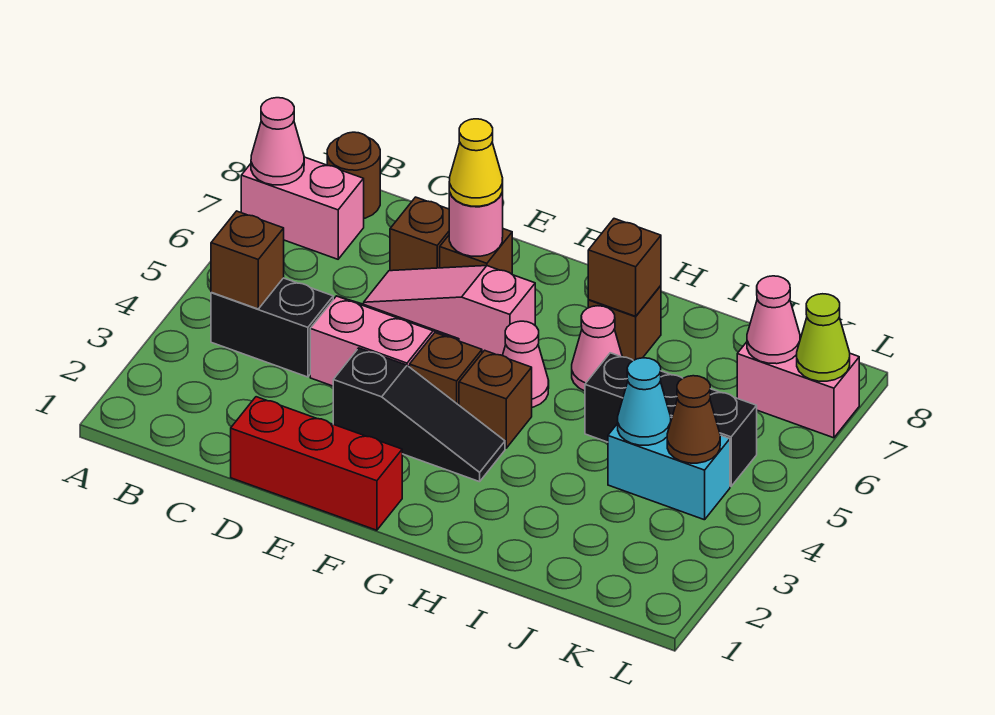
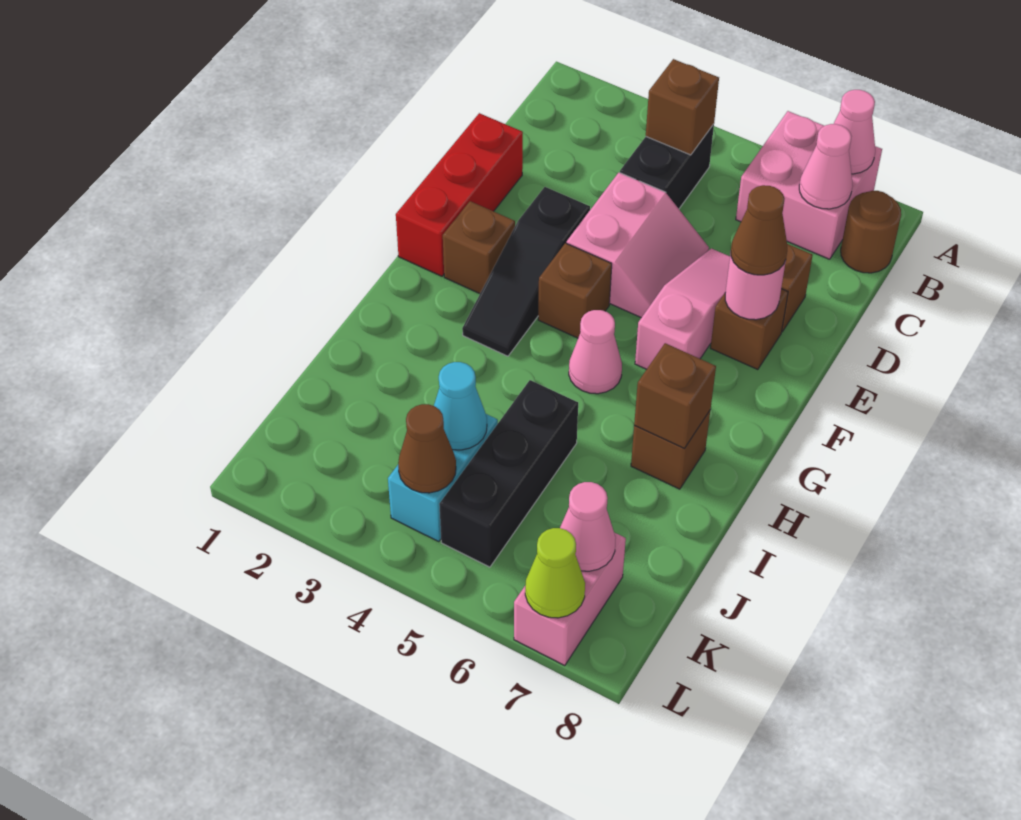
pink brick A7:B7 level 1 -> pink brick A6:B7 level 1
yellow cone E7 level 3 -> brown cone E7 level 3
brown brick G4 level 1 -> brown brick F2 level 1
pink cone H6 level 1 -> pink cone B7 level 2

